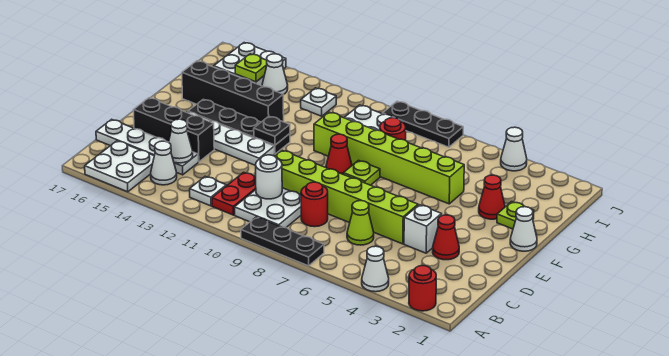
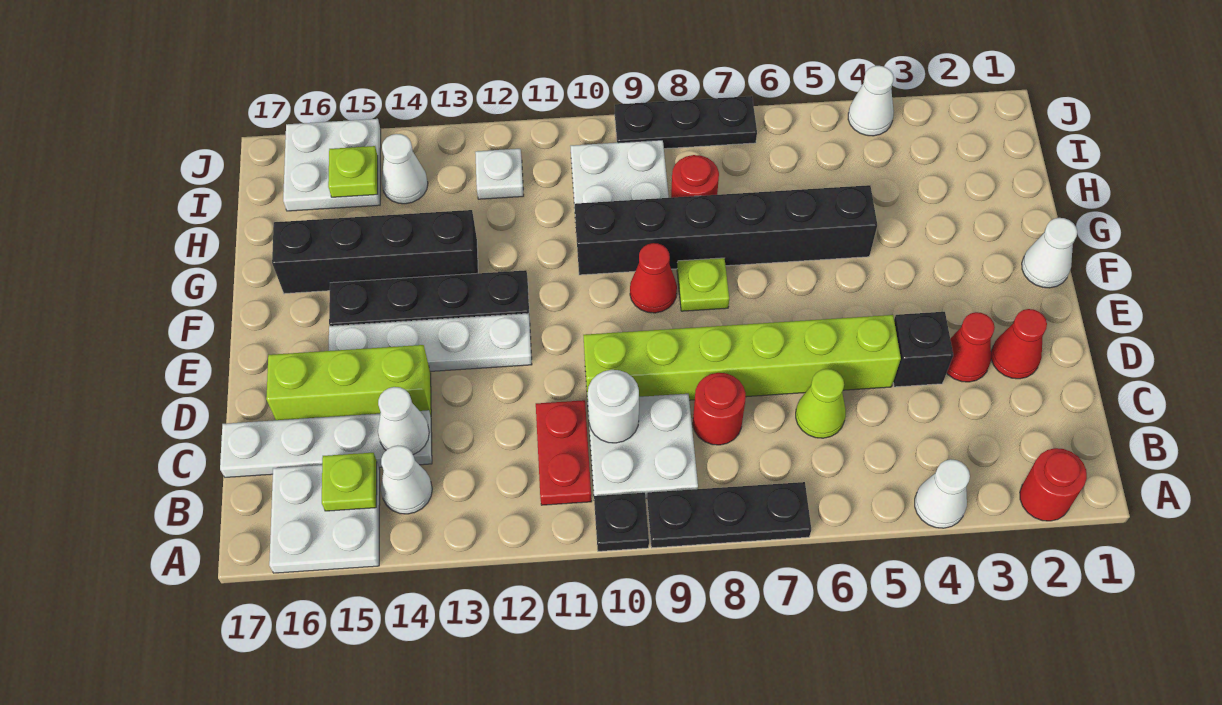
white plate B12 level 1 -> none
white brick D4 level 1 -> black brick D4 level 1
black brick D14:D16 level 1 -> lime brick D14:D16 level 1
black plate F12 level 2 -> black plate A10 level 1
lime plate G2 level 1 -> lime plate B15 level 2
red cone G3 level 1 -> red cone D2 level 1
lime brick G5:G10 level 1 -> black brick G5:G10 level 1

